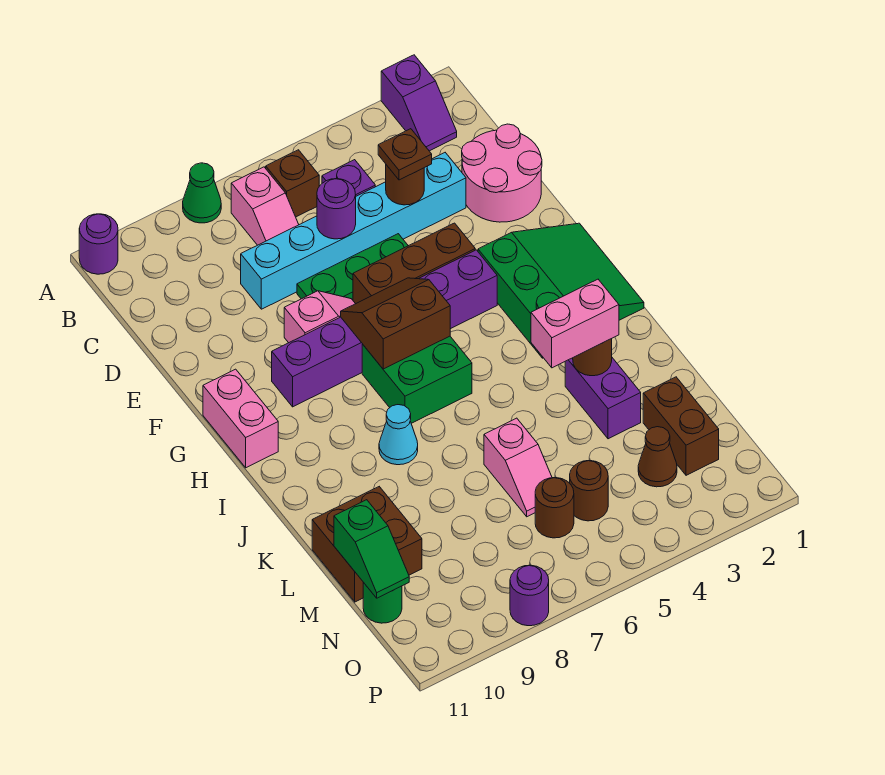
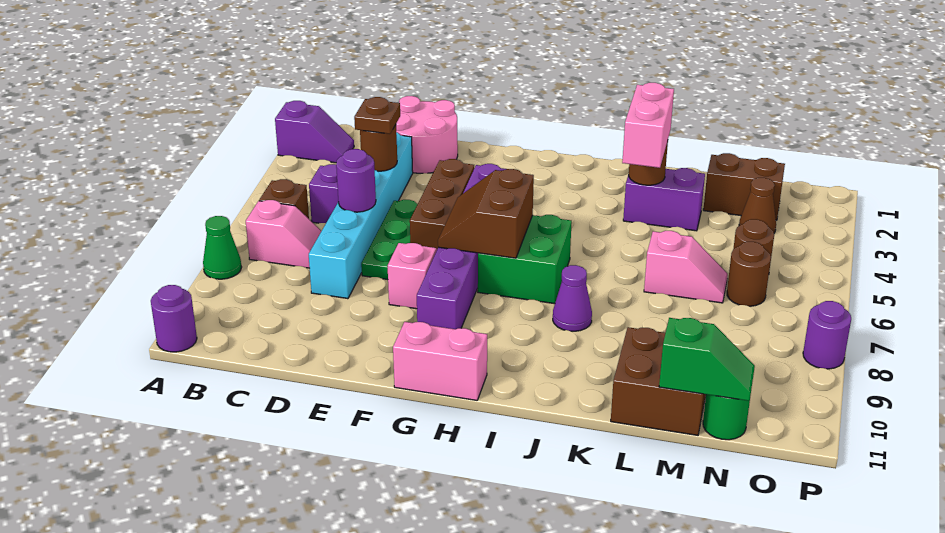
green slope G1:I3 level 1 top 3 -> none
cyan cone J8 level 1 -> purple cone J8 level 1

